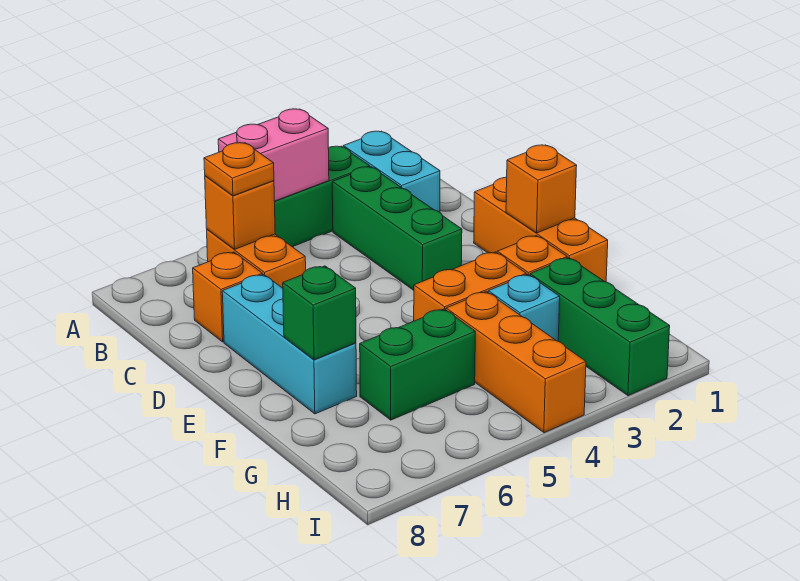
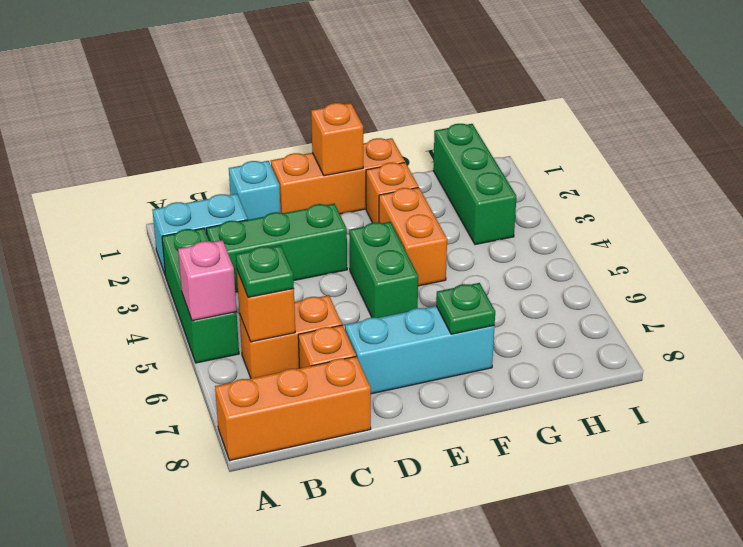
pink brick A4:A5 level 2 -> pink brick A5 level 2
orange plate B6 level 3 -> green plate B6 level 3
green brick F7 level 2 -> green plate F7 level 2
green brick G2:I2 level 1 -> green brick H1:H3 level 1
cyan brick G3 level 1 -> cyan brick C1 level 1
orange brick G4:I4 level 1 -> orange brick A8:C8 level 1
green brick G5:G6 level 1 -> green brick E4:E5 level 1

